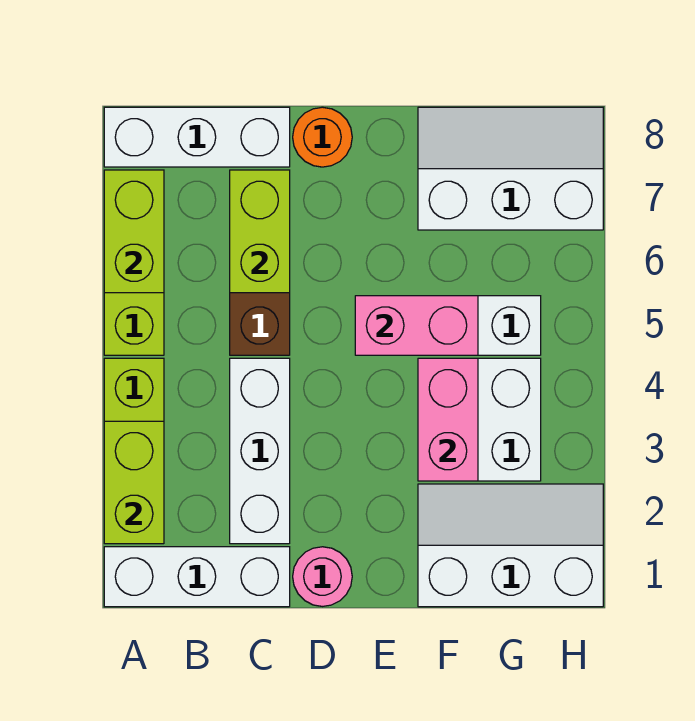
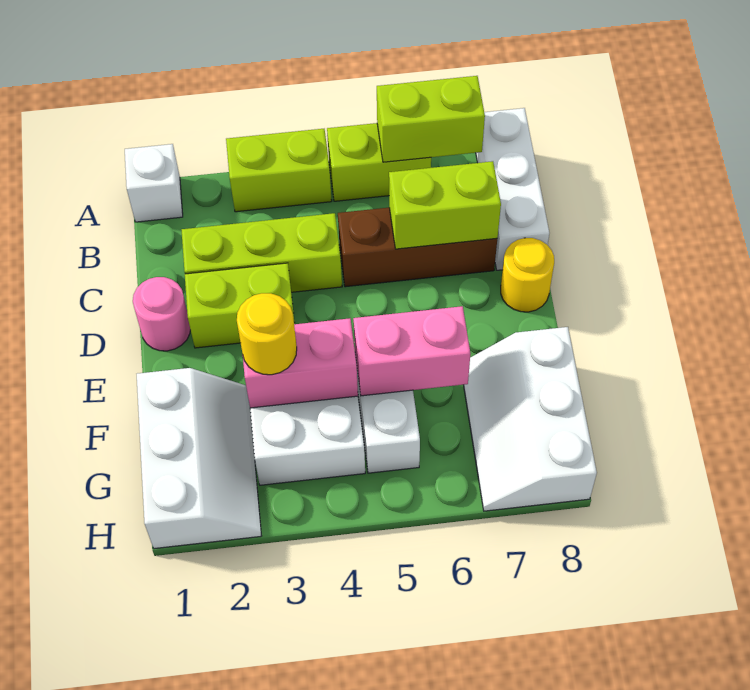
white brick A1:C1 level 1 -> white brick A1 level 1
lime brick A2:A3 level 2 -> lime brick D2:D3 level 1
white brick C2:C4 level 1 -> lime brick C2:C4 level 1
orange round brick D8 level 1 -> yellow round brick D8 level 1
pink brick E5:F5 level 2 -> pink brick F5:F6 level 2
none -> yellow round brick F3 level 3
white slope F7:H8 level 1 top 7 -> white slope F7:H8 level 1 top 8

